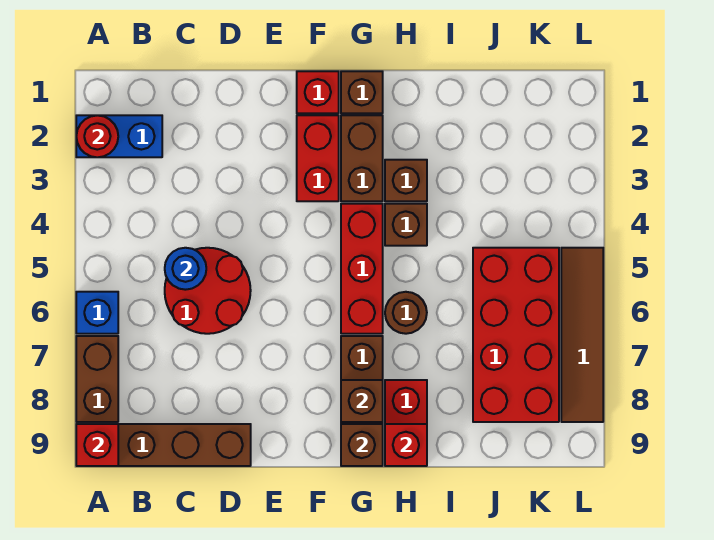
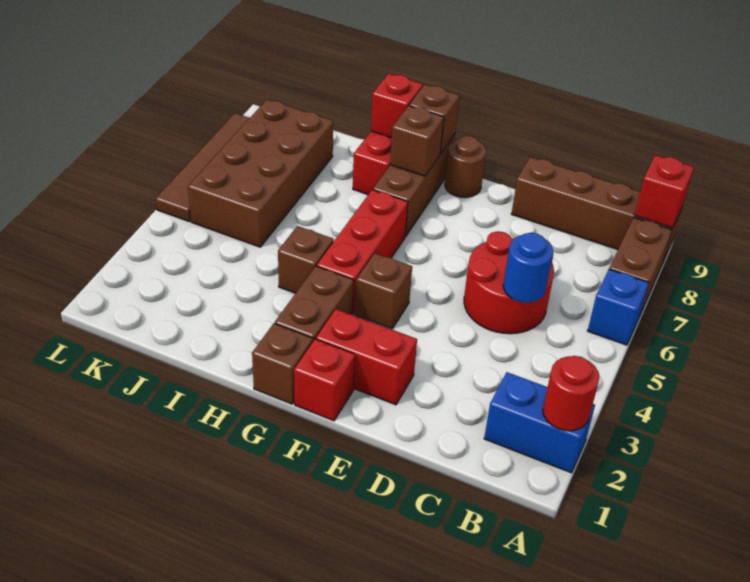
red brick F2:F3 level 1 -> red brick E2:F2 level 1
brown brick H3 level 1 -> brown brick F4 level 1
brown round brick H6 level 1 -> brown round brick F9 level 1
red brick J5:K8 level 1 -> brown brick J5:K8 level 1

